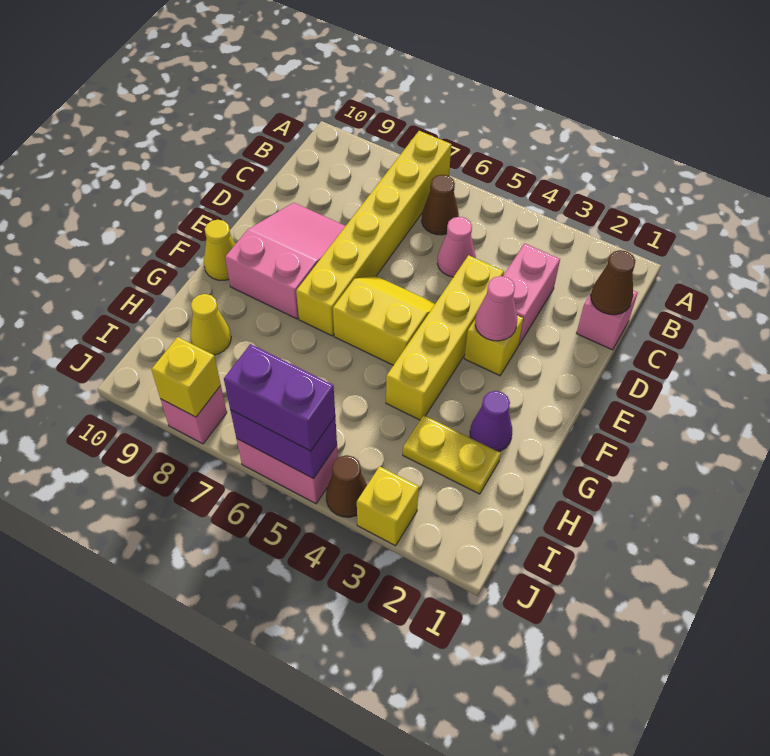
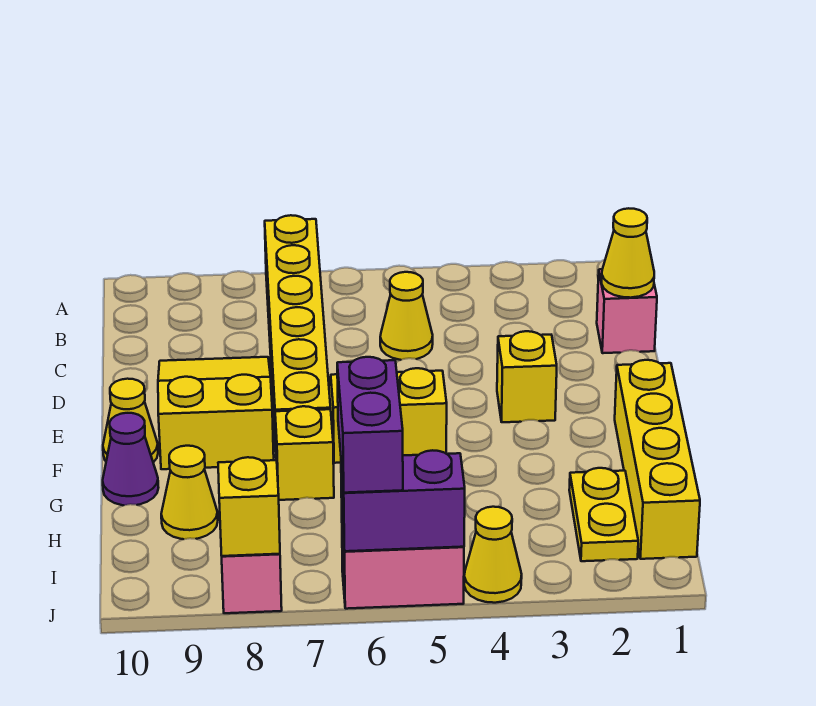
brown cone B6 level 1 -> none
brown cone C1 level 2 -> yellow cone C1 level 2
pink brick C3:D3 level 1 -> none
pink cone C5 level 1 -> yellow cone C5 level 1
yellow brick D4:G4 level 1 -> yellow brick F1:I1 level 1
pink slope D8:F9 level 1 top F -> yellow slope D8:F9 level 1 top F
pink cone E3 level 2 -> none
purple cone G2 level 1 -> purple cone G10 level 1
yellow plate H2:H3 level 1 -> yellow plate H2:I2 level 1
yellow brick J3 level 1 -> yellow brick G7 level 1
brown cone J4 level 1 -> yellow cone J4 level 1
purple brick J5:J6 level 3 -> purple brick I6:J6 level 3

